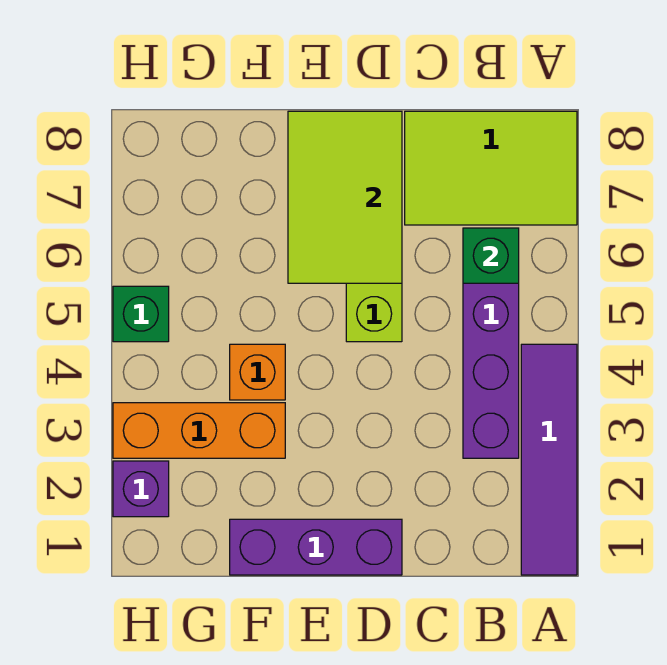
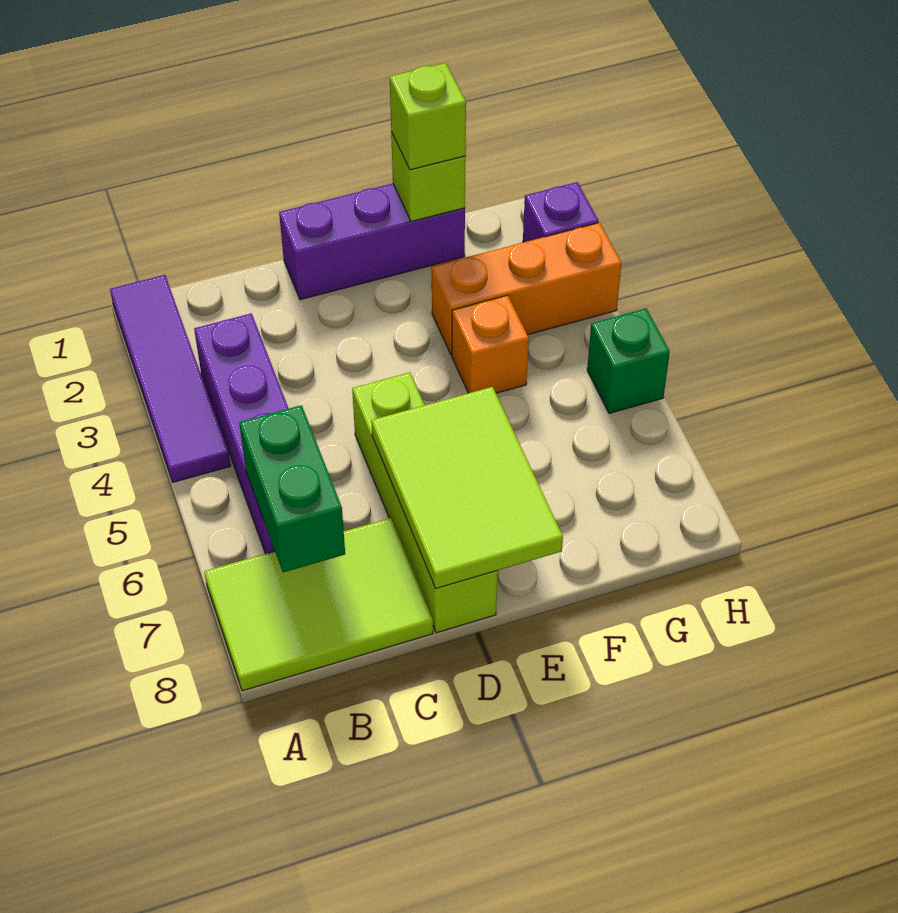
green brick B6 level 2 -> green brick B6:B7 level 2
none -> lime brick F1 level 2
none -> lime brick F1 level 3

